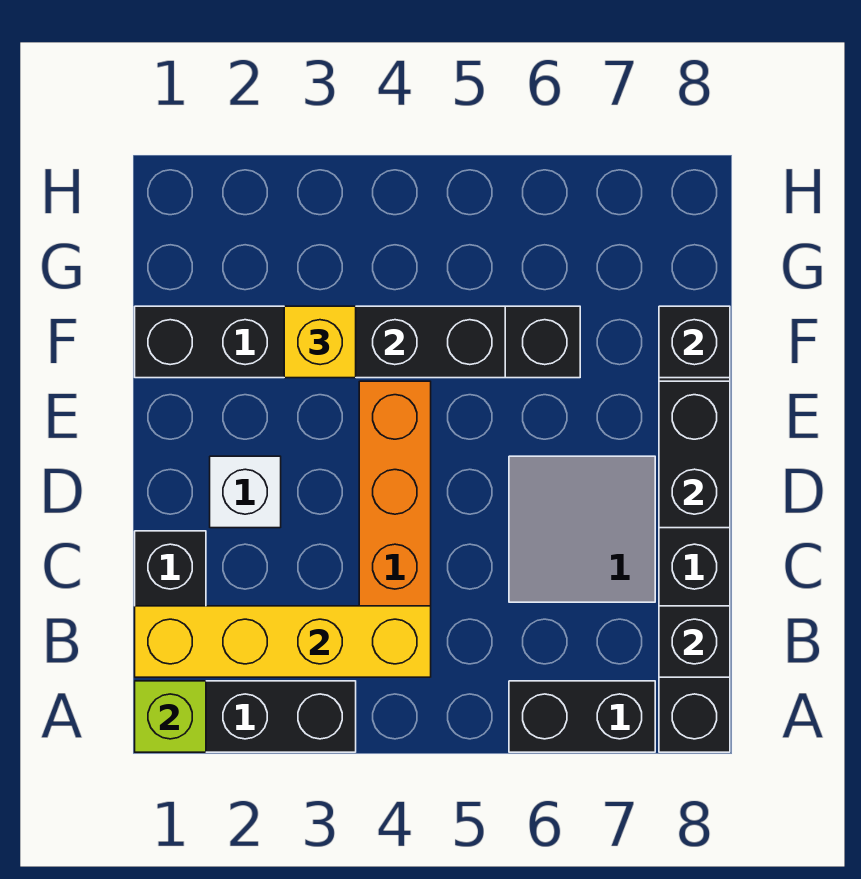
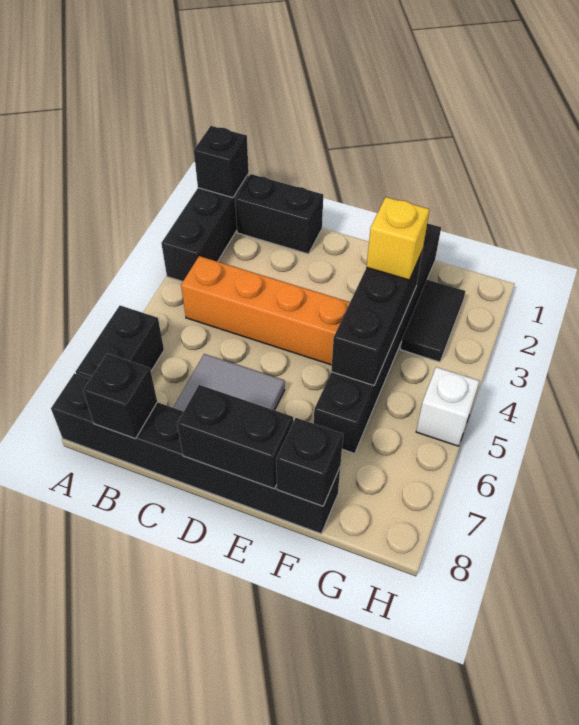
lime brick A1 level 2 -> black brick A1 level 2
yellow brick B1:B4 level 2 -> none
white brick D2 level 1 -> white brick H5 level 1
none -> black tile G2:G3 level 1

